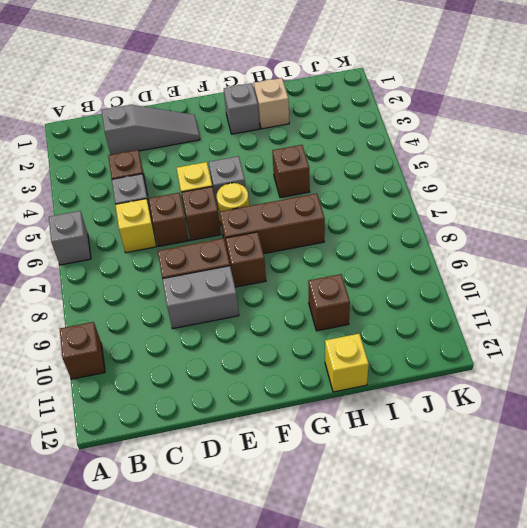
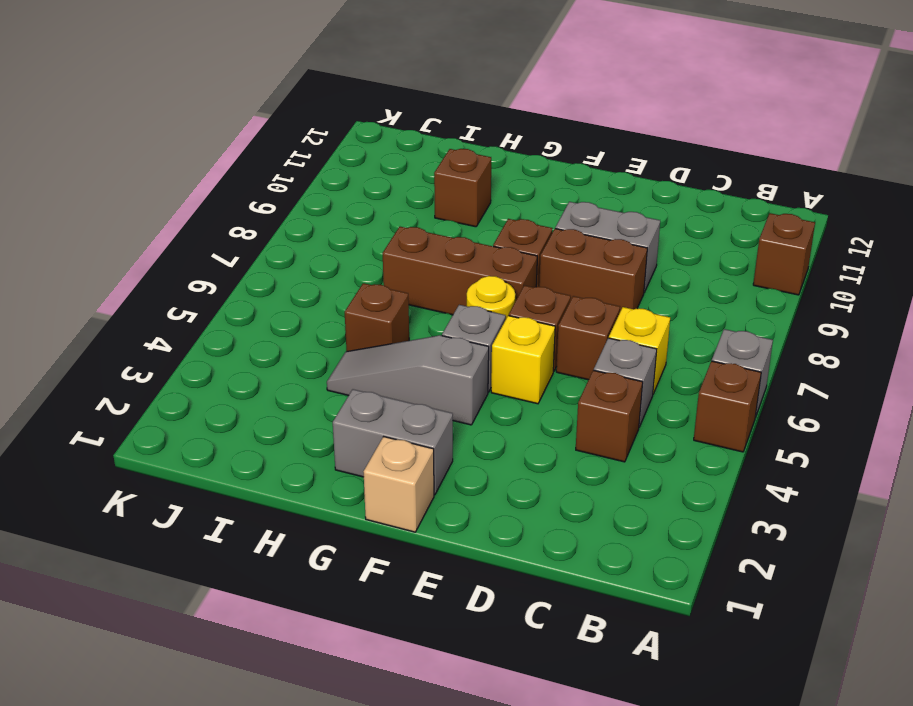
none -> brown brick A5 level 1
grey slope C2:E2 level 1 top C -> grey slope F4:H4 level 1 top F
grey brick G2 level 1 -> grey brick F2:G2 level 1
tan brick H2 level 1 -> tan brick F1 level 1
yellow brick H12 level 1 -> none

